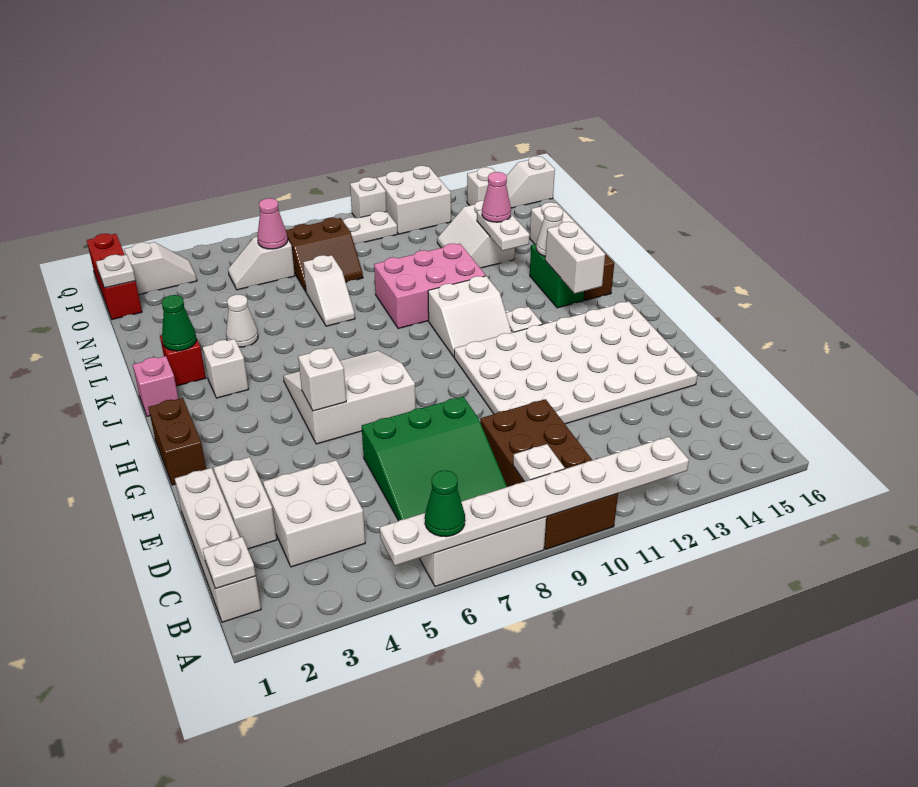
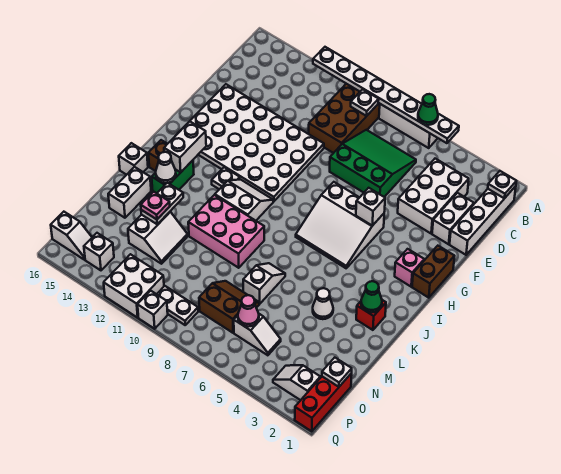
white brick C3:D4 level 1 -> white brick C3:E4 level 1
pink brick J1 level 1 -> pink brick H2 level 1
white brick J3 level 1 -> white brick K16 level 1
pink cone M13 level 3 -> pink plate M13 level 3

